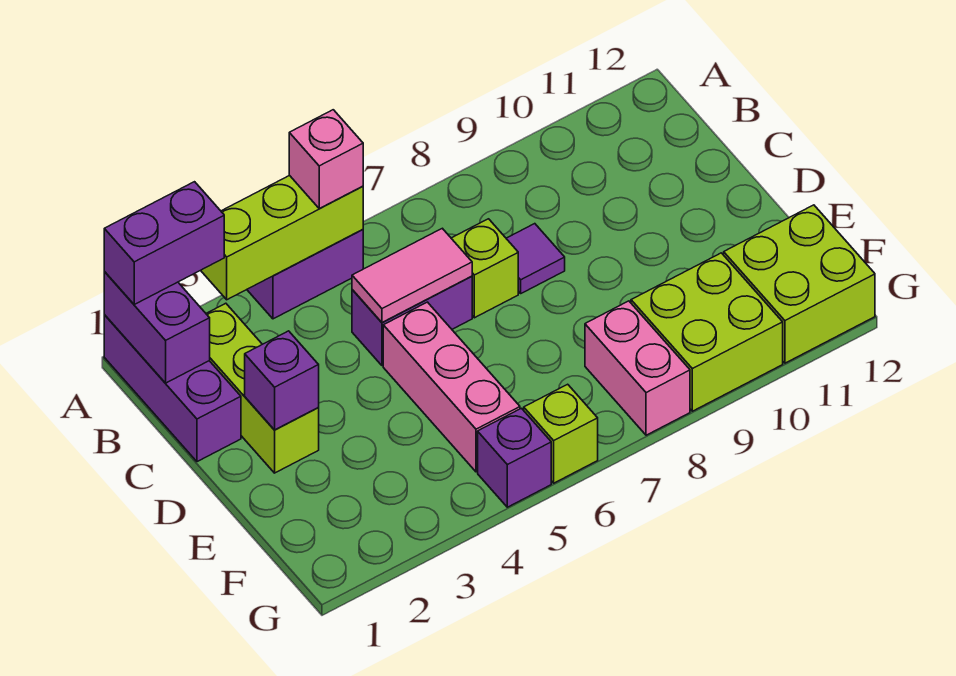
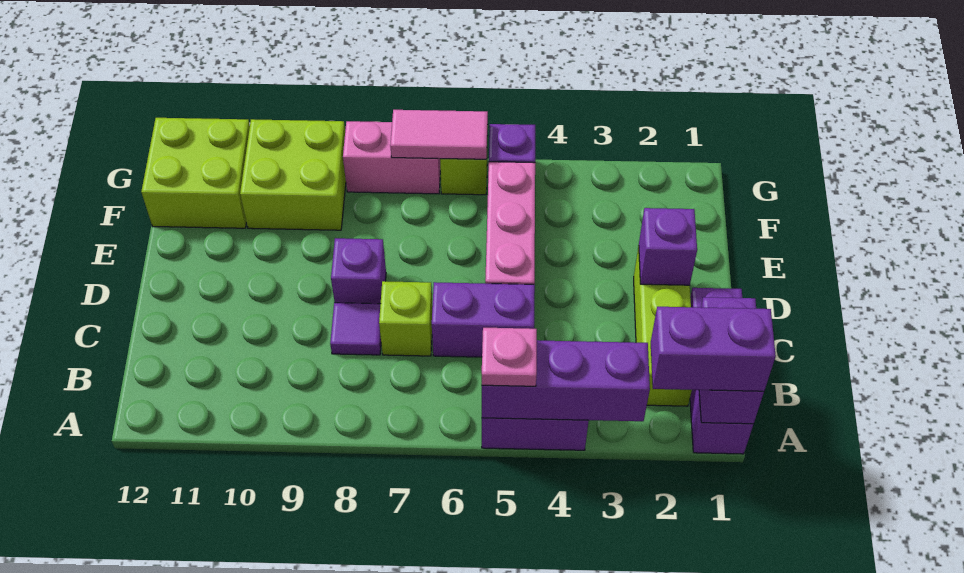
lime brick A3:A5 level 2 -> purple brick A3:A5 level 2
pink brick A5 level 3 -> pink plate A5 level 3
pink tile C5:C6 level 2 -> pink tile G6:G7 level 2
none -> purple brick D8 level 1
pink brick F8:G8 level 1 -> pink brick G7:G8 level 1

